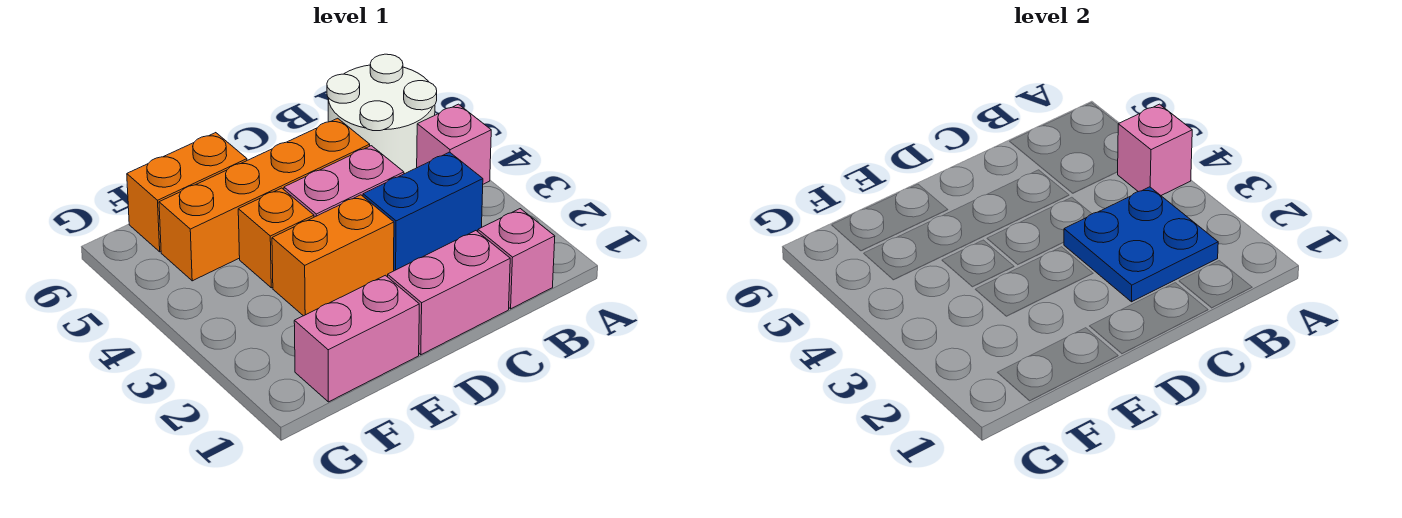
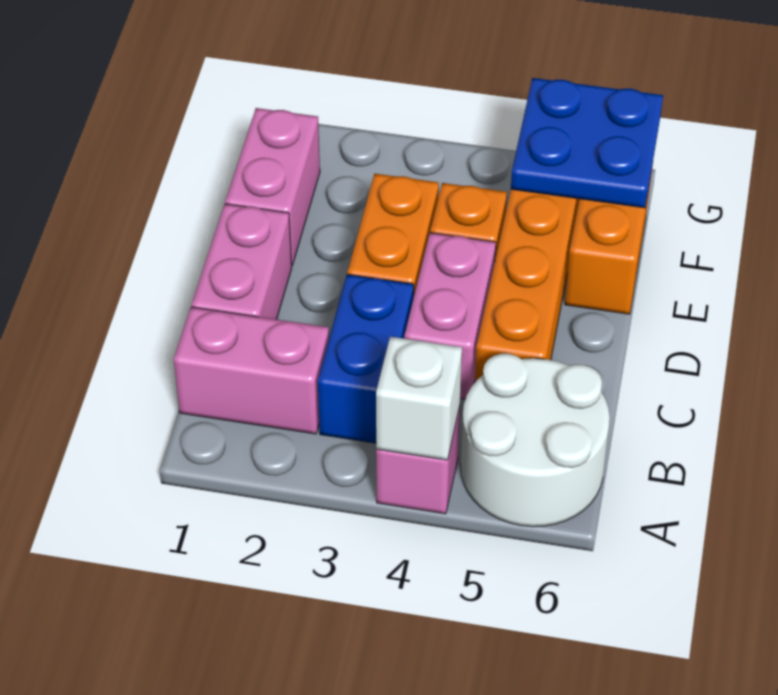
pink brick A4 level 2 -> white brick A4 level 2
pink brick B1 level 1 -> pink brick B1:B2 level 1
blue plate B2:C3 level 2 -> blue plate F5:G6 level 2

